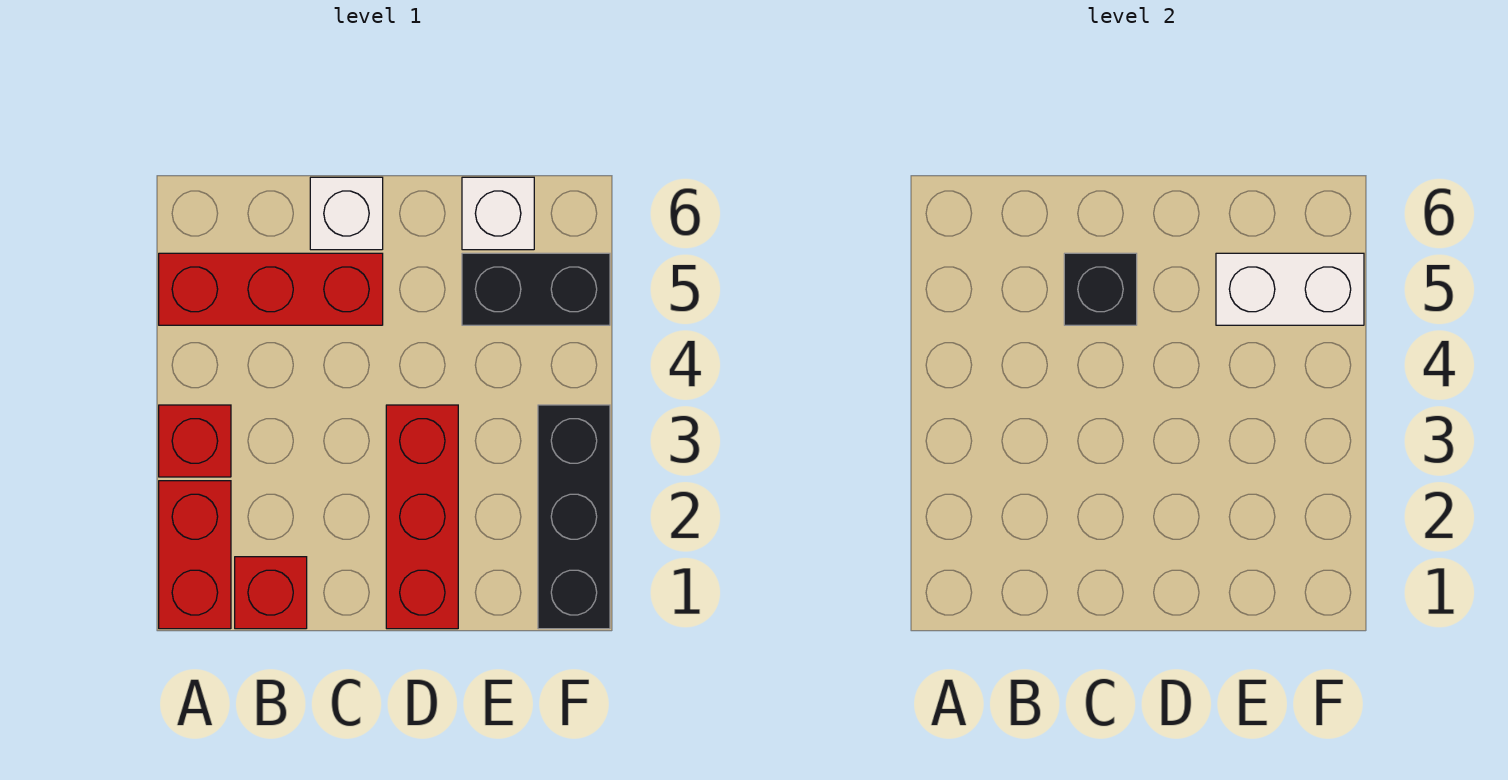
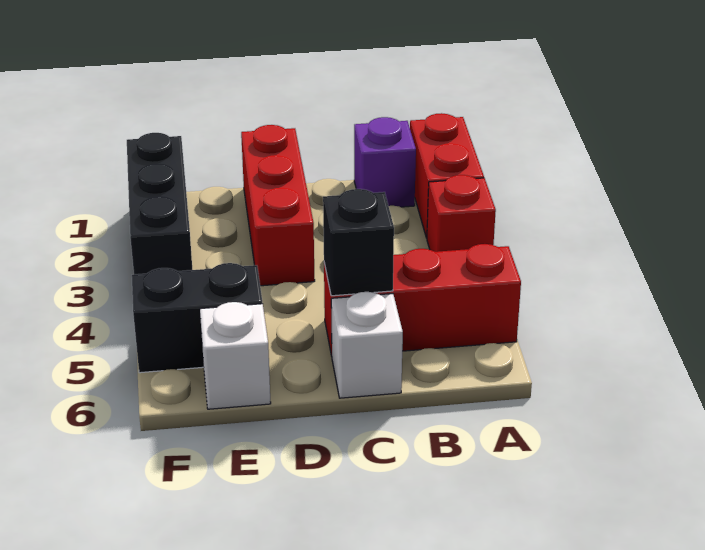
red brick B1 level 1 -> purple brick B1 level 1
white brick E5:F5 level 2 -> none

